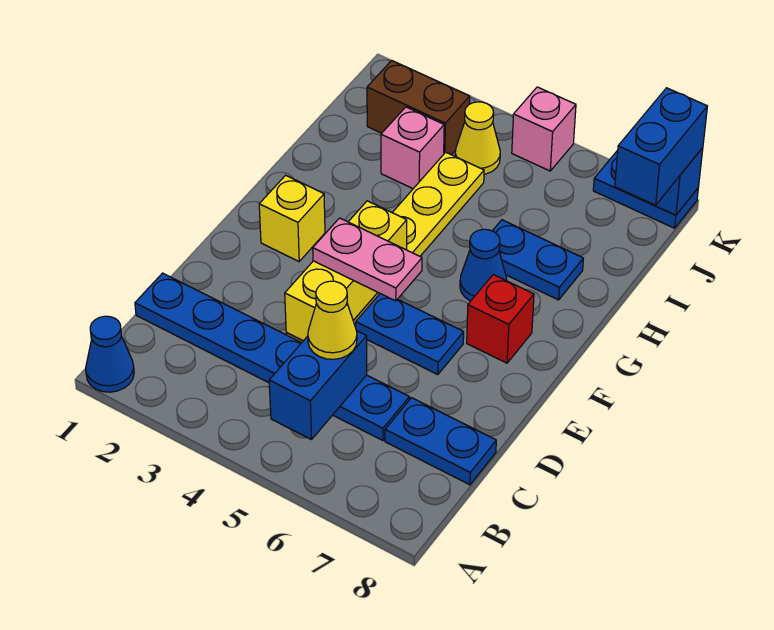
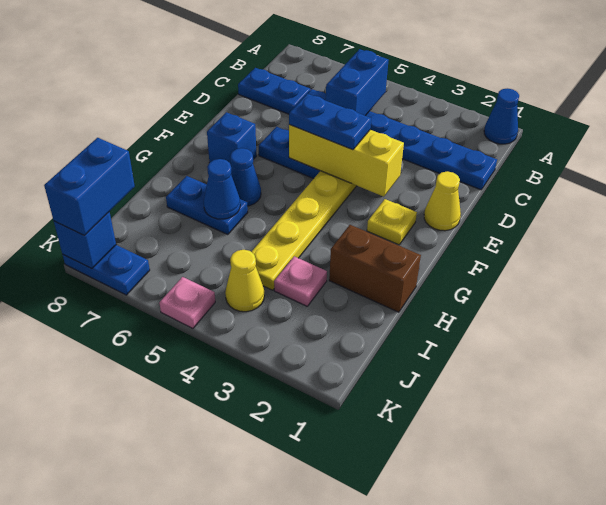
yellow cone C5 level 3 -> yellow cone E1 level 1
yellow brick D4:F4 level 2 -> yellow brick E3:E5 level 2
pink plate E4:E5 level 3 -> blue plate E4:E5 level 3
yellow brick F2 level 1 -> yellow plate F2 level 1
red brick F7 level 1 -> blue brick F7 level 1
none -> blue cone H6 level 2
pink brick I3 level 1 -> pink plate I3 level 1
brown brick J2:J3 level 1 -> brown brick H1:H2 level 1
pink brick K5 level 1 -> pink plate K5 level 1

